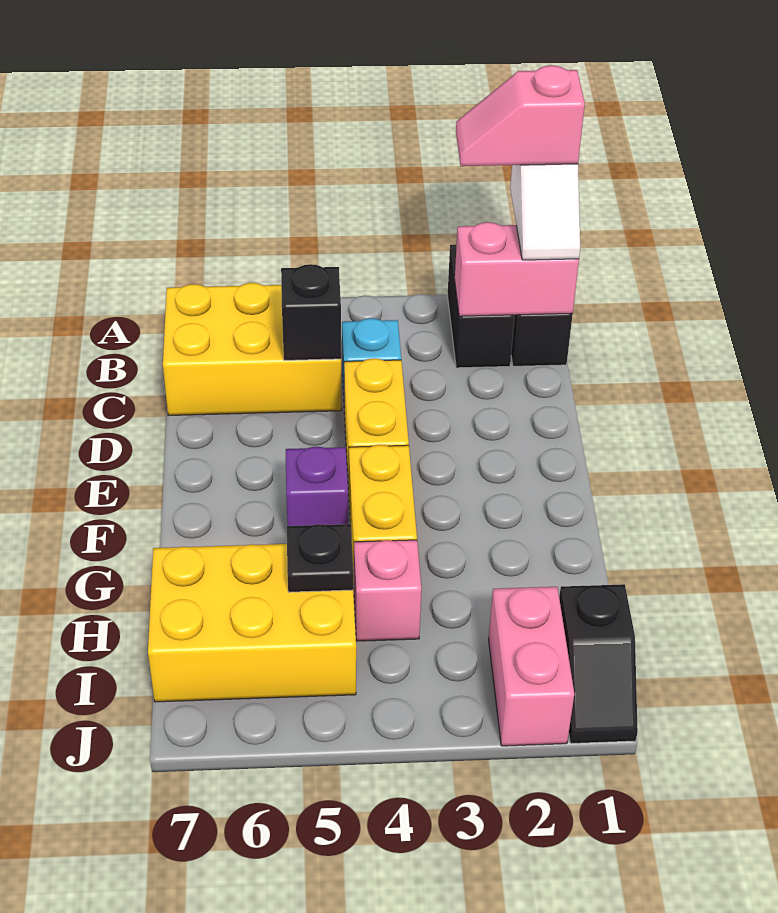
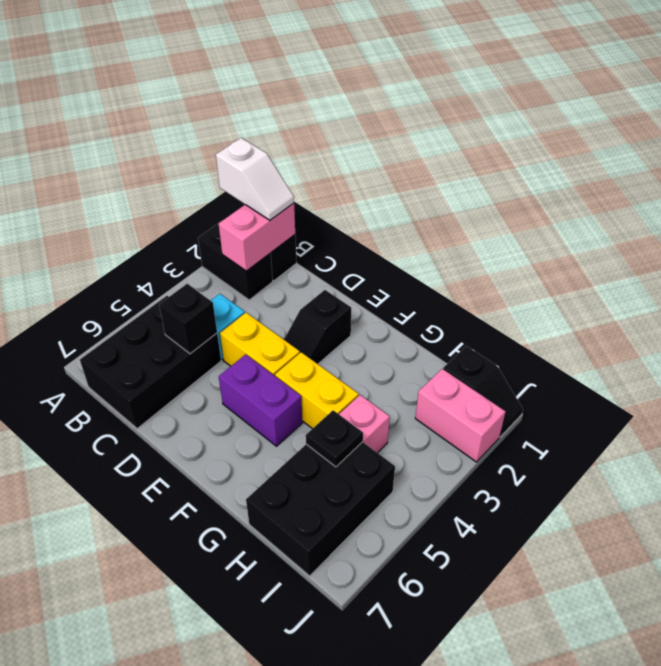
pink slope A1:A2 level 4 top 1 -> none
yellow brick B5:C7 level 1 -> black brick B5:C7 level 1
none -> black slope E2:E3 level 1 top 2
purple brick F5 level 1 -> purple brick E5:F5 level 1
yellow brick H5:I7 level 1 -> black brick H5:I7 level 1

